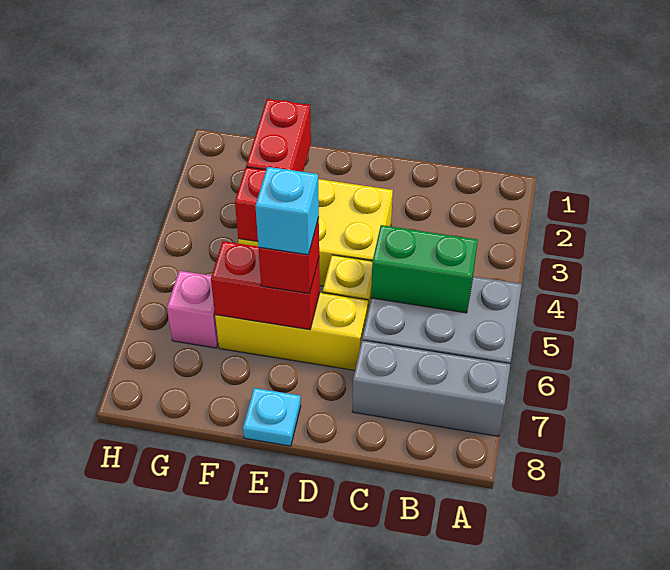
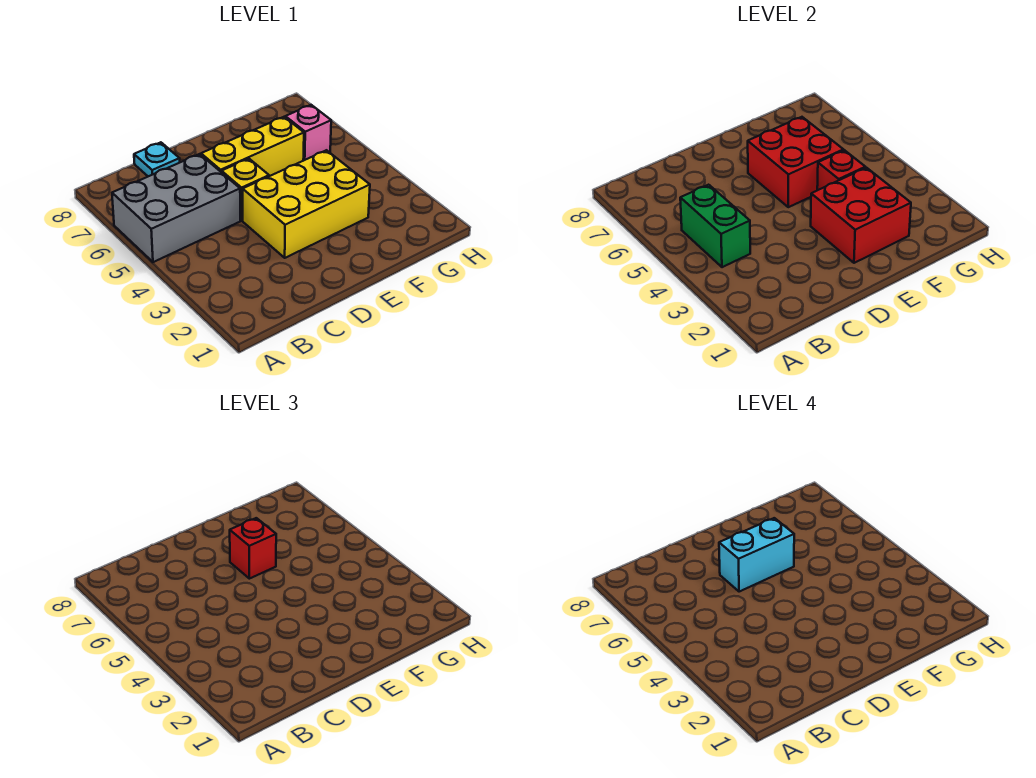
grey brick A7:C7 level 1 -> none
green brick B5:C5 level 2 -> green brick B4:B5 level 2
red brick E6:F6 level 2 -> red brick E5:F6 level 2
cyan brick E6 level 4 -> cyan brick D6:E6 level 4
cyan plate E8 level 1 -> cyan plate C8 level 1
red brick F2:F3 level 2 -> red brick E2:F3 level 2

